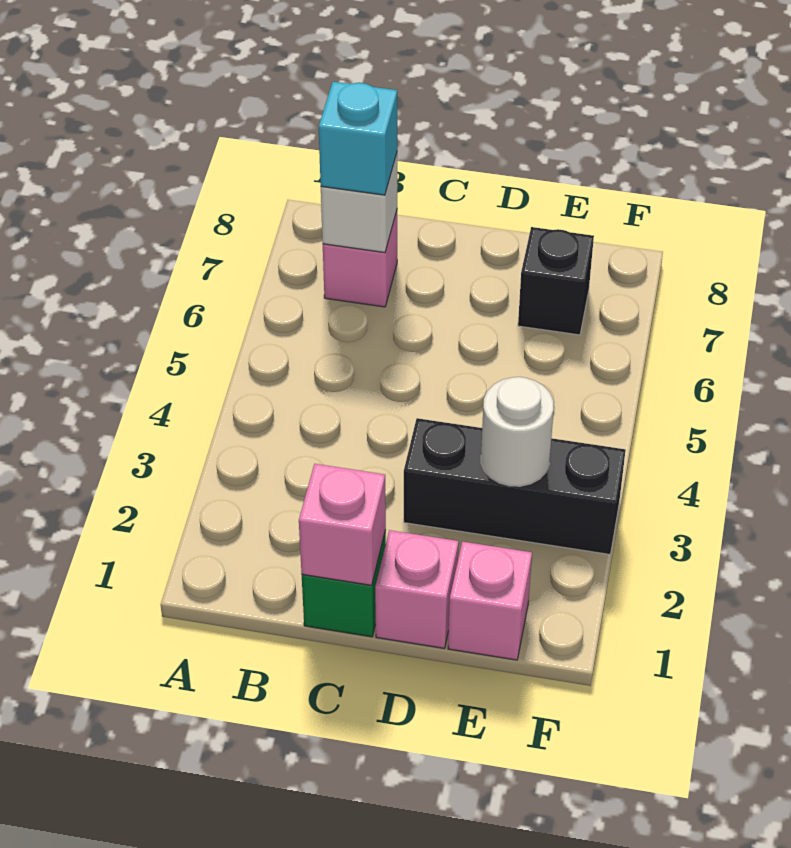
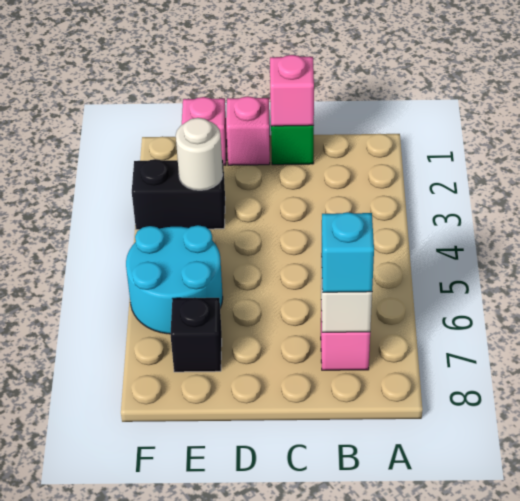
black brick D3:F3 level 1 -> black brick E3:F3 level 1
none -> cyan round brick E5:F6 level 1

